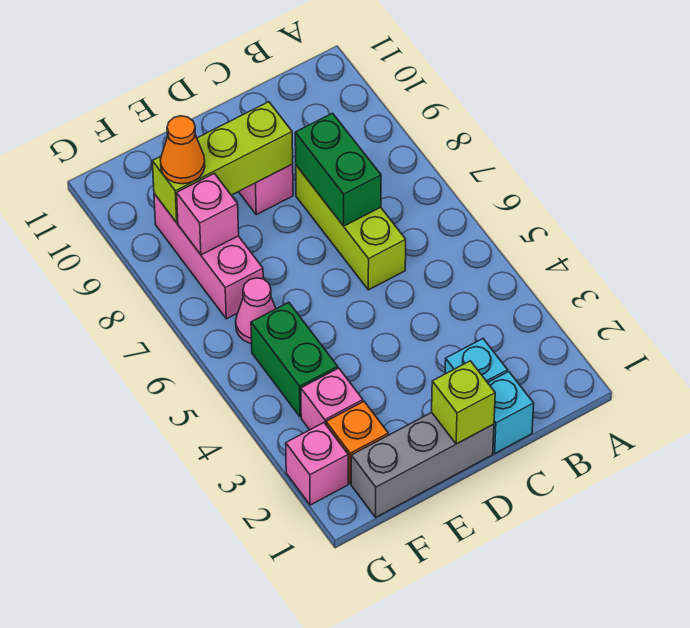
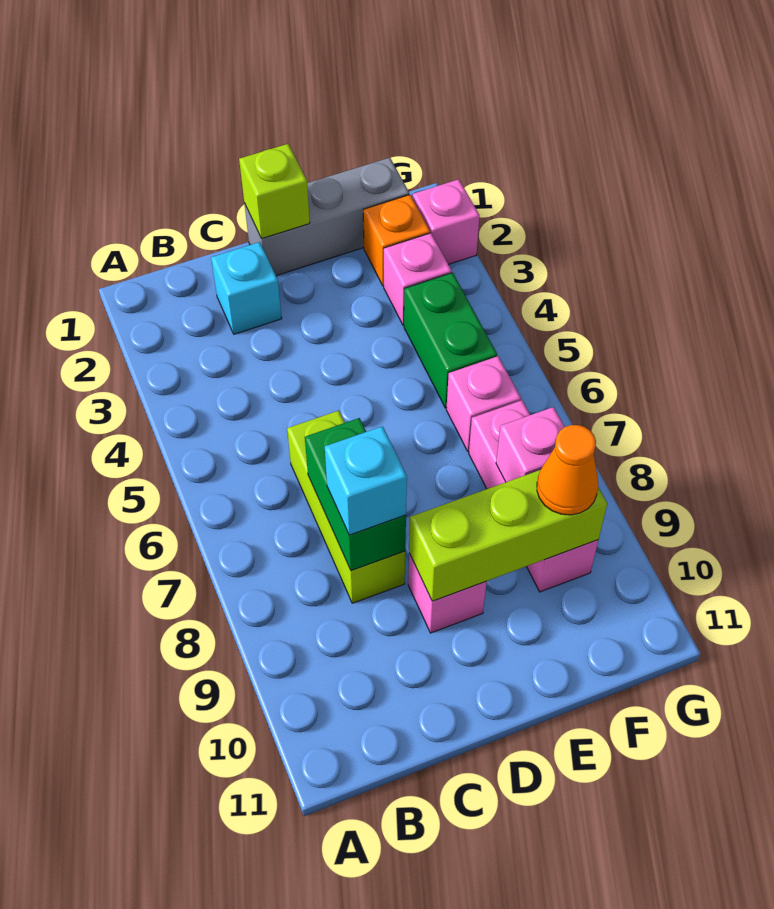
cyan brick C1 level 1 -> cyan brick C8 level 3
pink cone F6 level 1 -> pink brick F6 level 1

